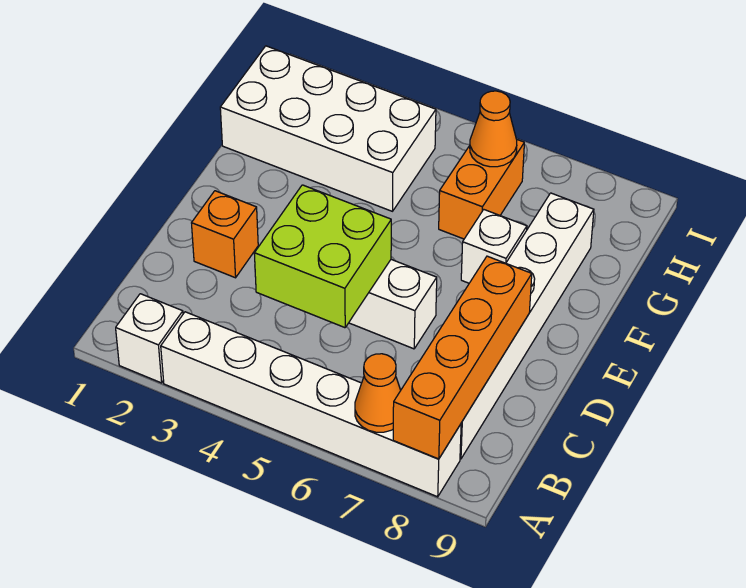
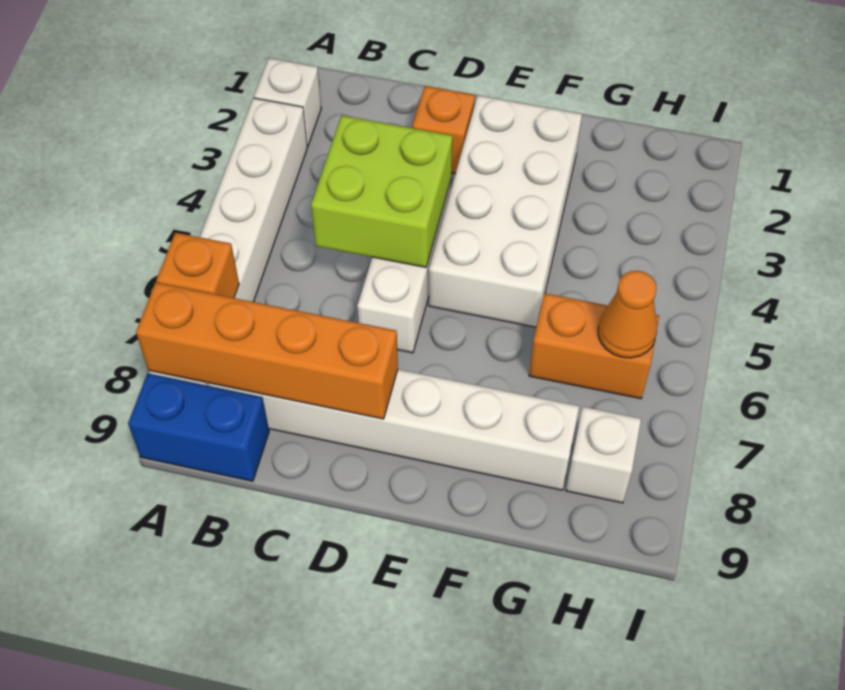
orange cone A7 level 2 -> orange brick A7 level 2
none -> blue brick A9:B9 level 1
white brick F7 level 1 -> white brick H8 level 1
white brick G1:H4 level 1 -> white brick E2:F5 level 1

